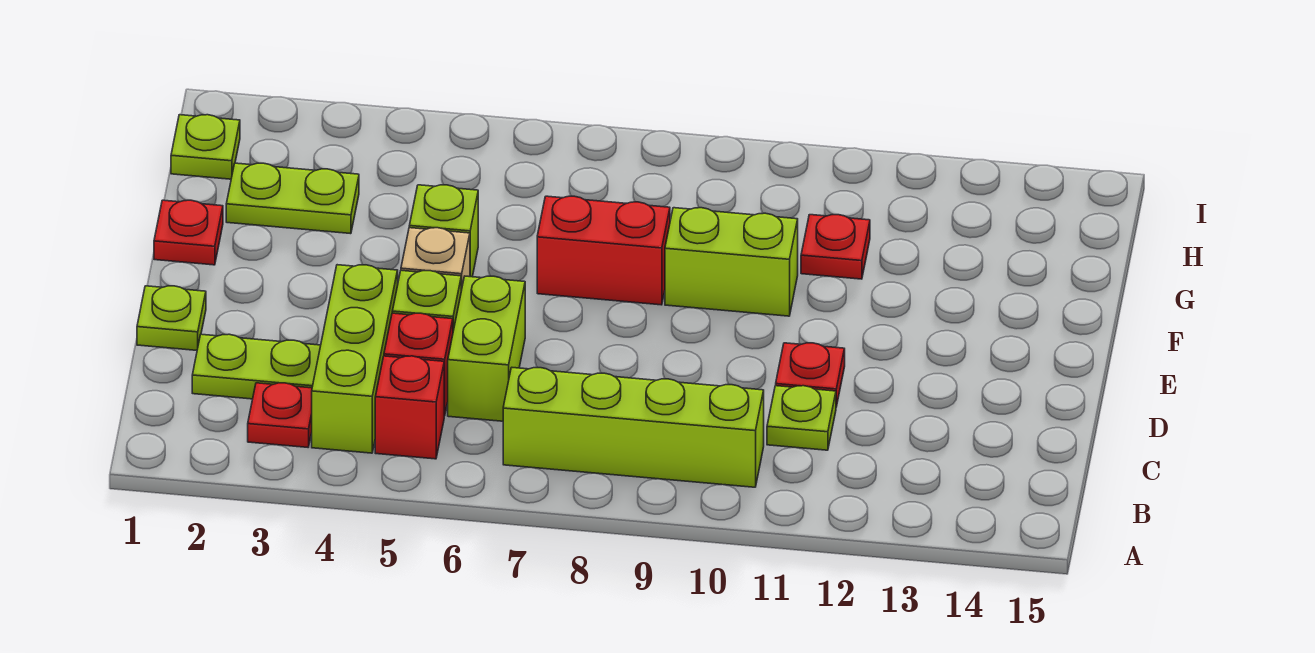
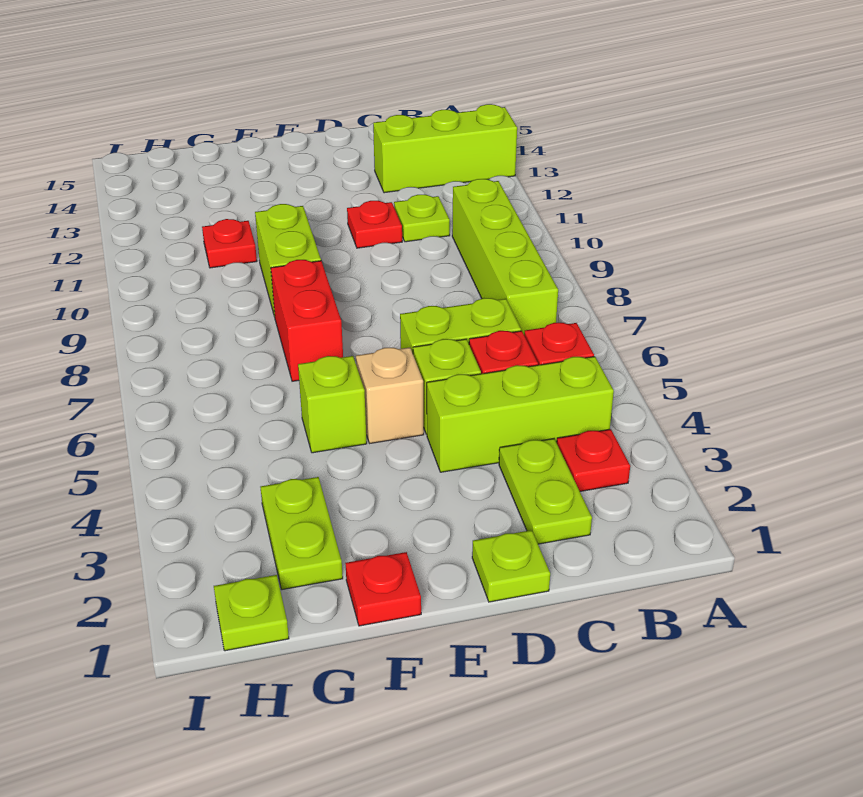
none -> lime brick A13:C13 level 1

